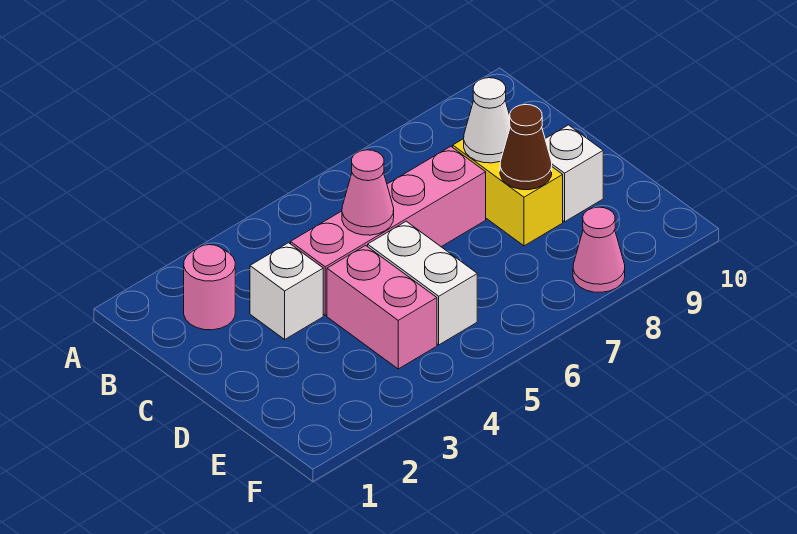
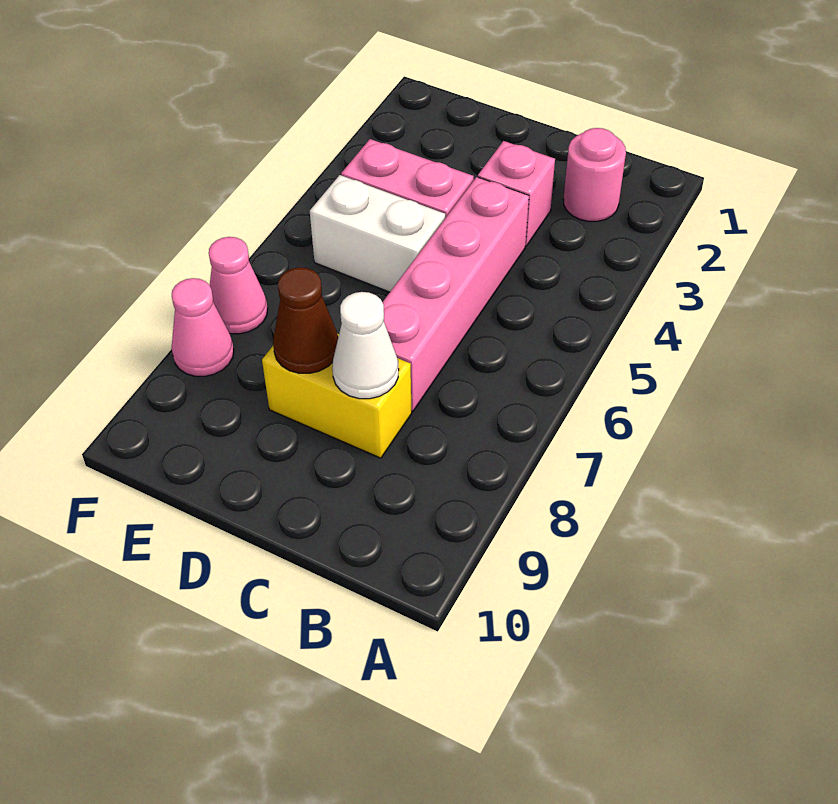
white brick C3 level 1 -> pink brick C3 level 1
pink cone C5 level 2 -> pink cone F7 level 1
white brick D9 level 1 -> none

